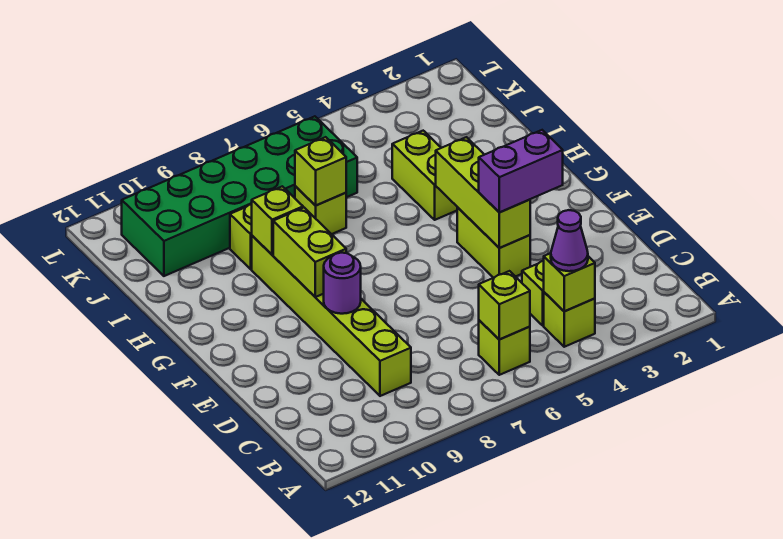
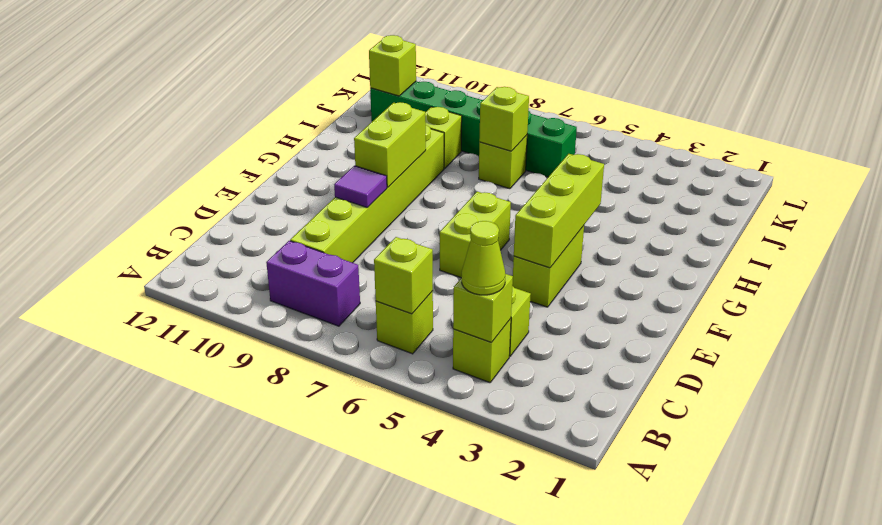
purple cone B4 level 3 -> lime cone B4 level 3
purple brick E3:E4 level 3 -> purple brick B8:B9 level 1
purple round brick E9 level 2 -> purple tile E9 level 2
lime brick H4:I4 level 1 -> lime brick E6:F6 level 1
lime brick H9 level 2 -> lime brick J11 level 2
green brick J6:K11 level 1 -> green brick J6:J11 level 1

